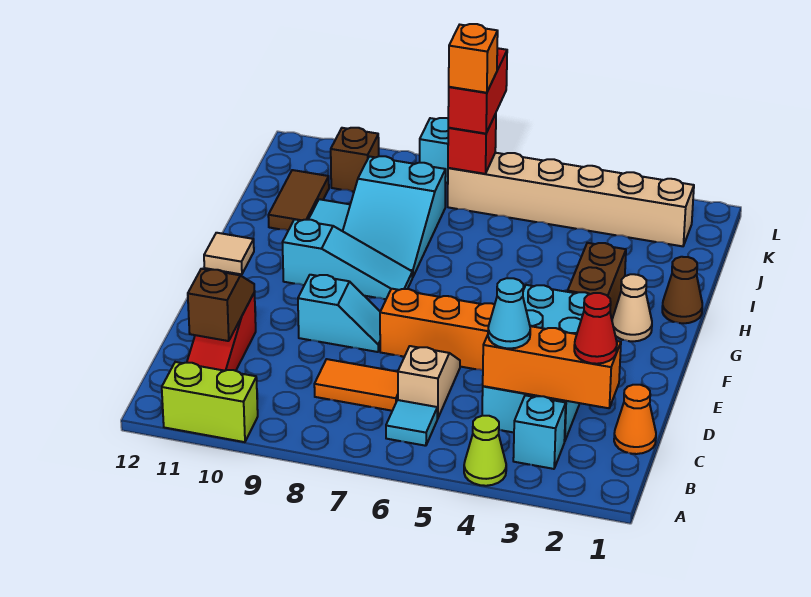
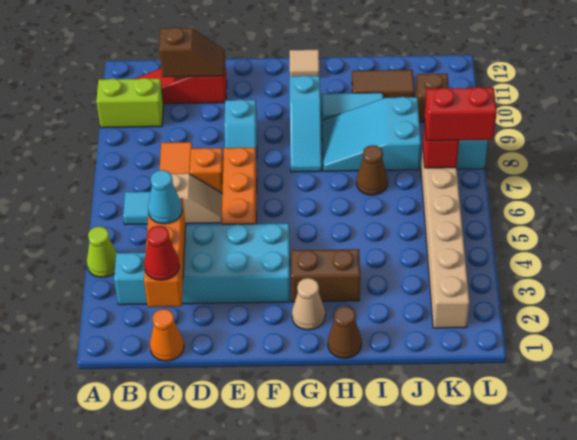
lime brick A10:A11 level 1 -> lime brick A10:B10 level 1
none -> brown cone I7 level 1
orange brick K7 level 4 -> orange brick D7 level 1

